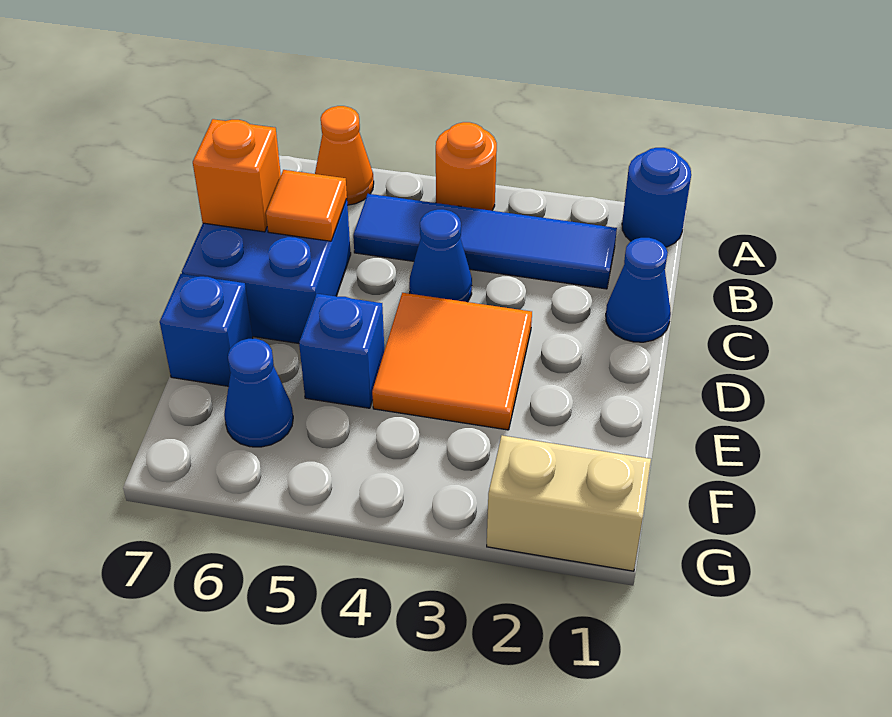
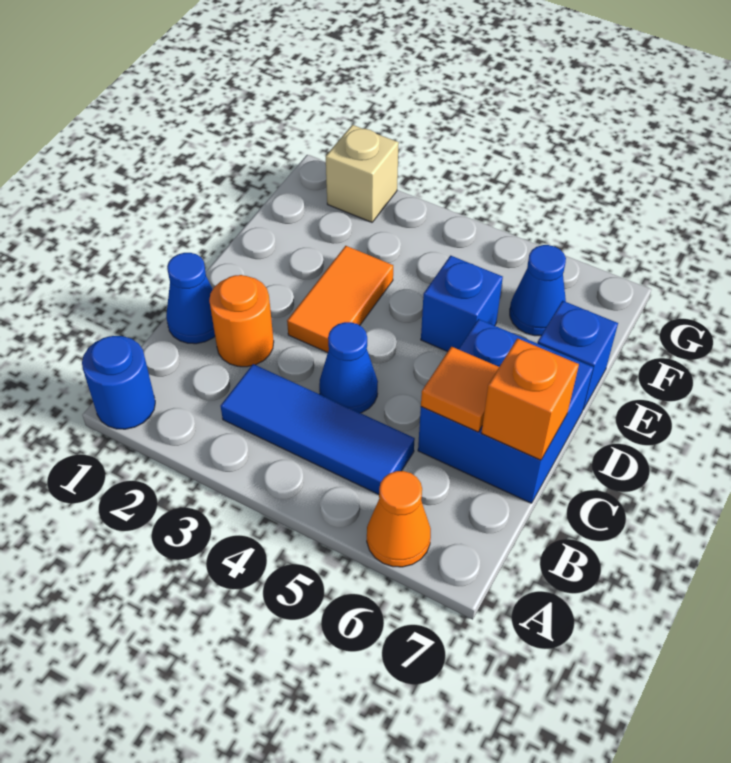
orange round brick A4 level 1 -> orange round brick C2 level 1
blue tile B2:B5 level 1 -> blue tile B3:B5 level 1
orange tile D3:E4 level 1 -> orange tile D3:E3 level 1
tan brick G1:G2 level 1 -> tan brick G2 level 1

